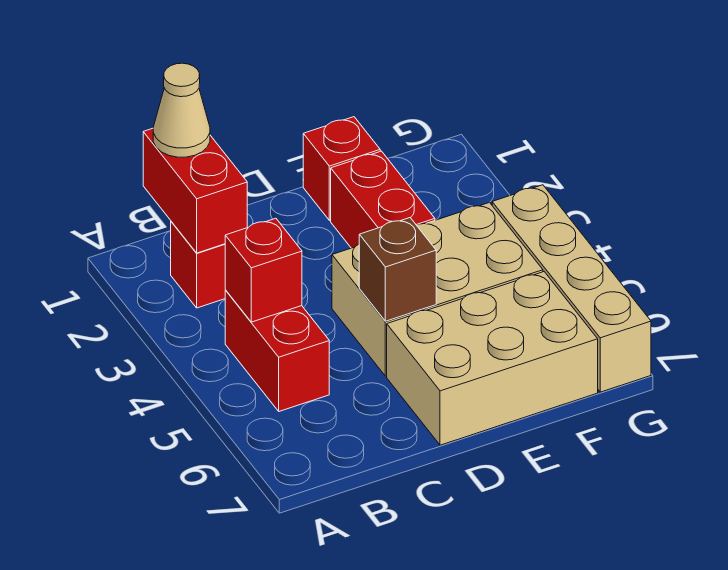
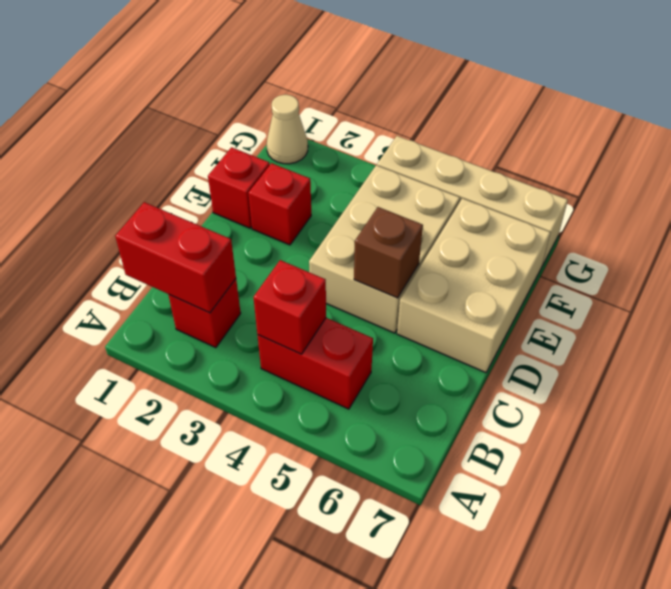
tan cone B1 level 3 -> tan cone G1 level 1
red brick E2:E3 level 1 -> red brick E2 level 1

